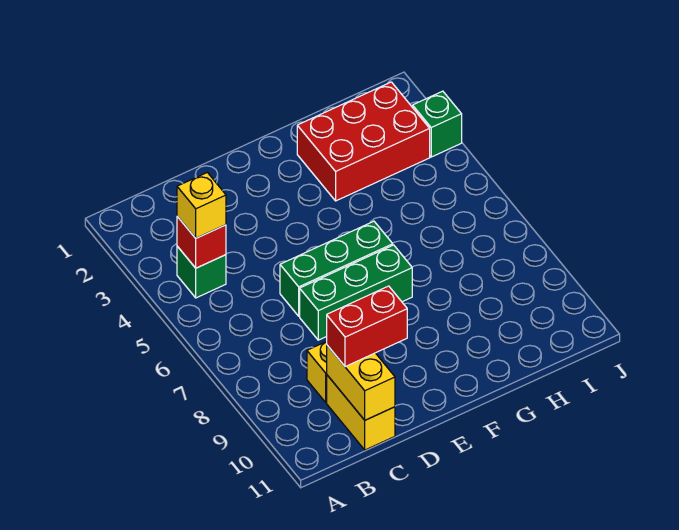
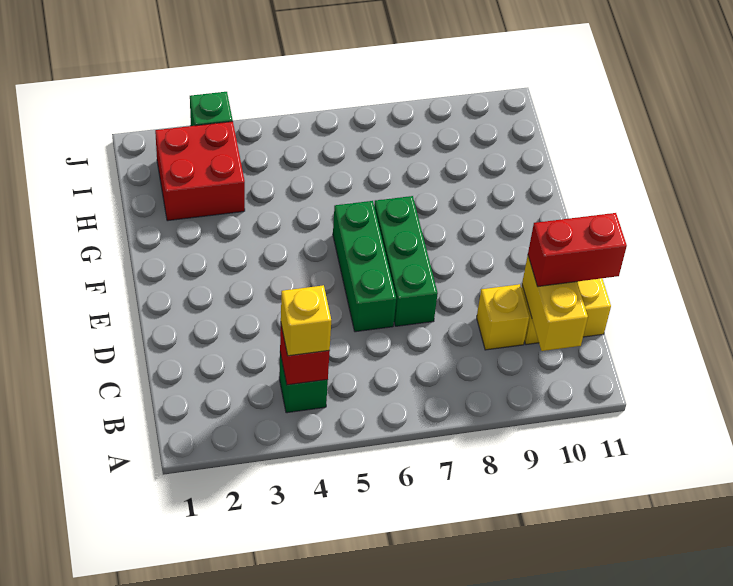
yellow brick C10:C11 level 2 -> yellow brick B10:C10 level 2
red brick C10:D10 level 3 -> red brick C10:C11 level 3
red brick G2:I3 level 1 -> red brick H2:I3 level 1

